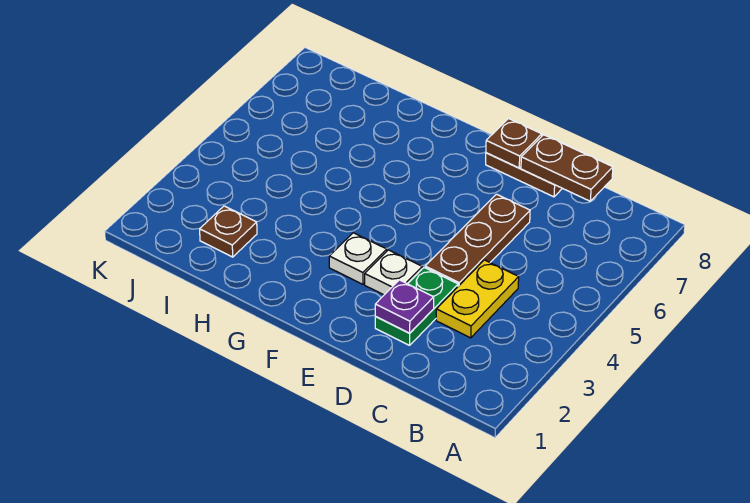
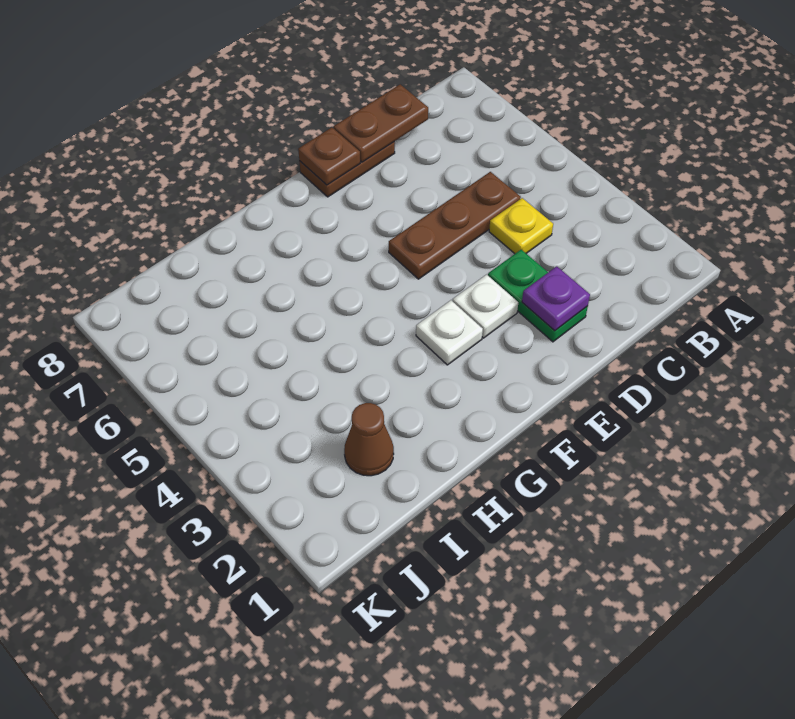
yellow plate C3:C4 level 1 -> yellow plate C4 level 1
brown plate D4:D6 level 1 -> brown plate C5:E5 level 1
brown plate I2 level 1 -> brown cone I2 level 1

